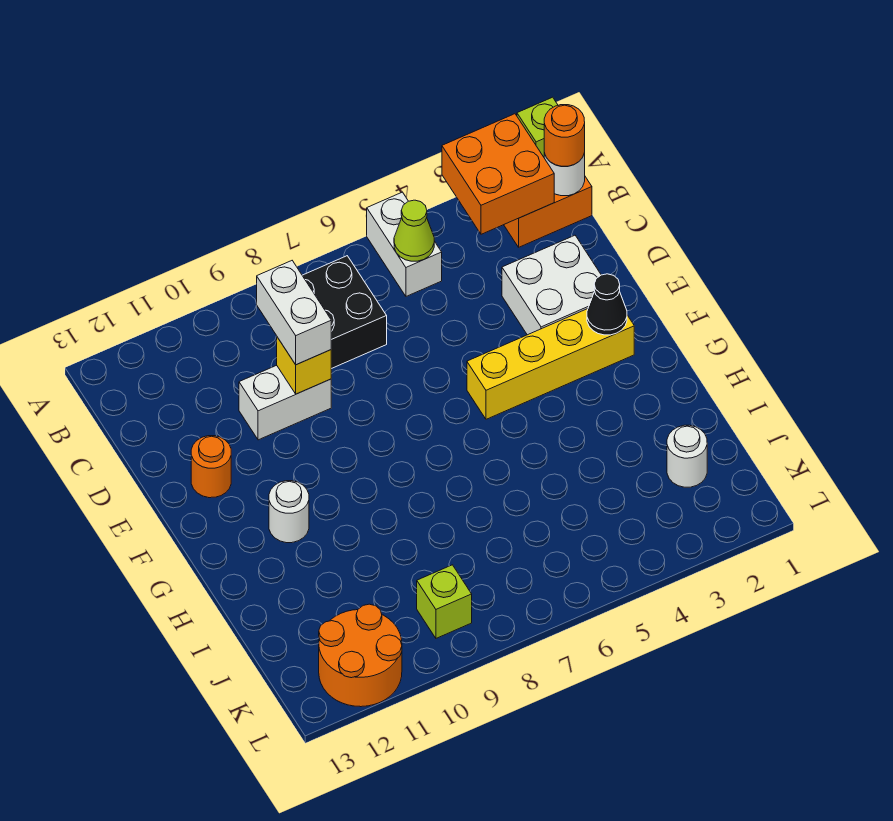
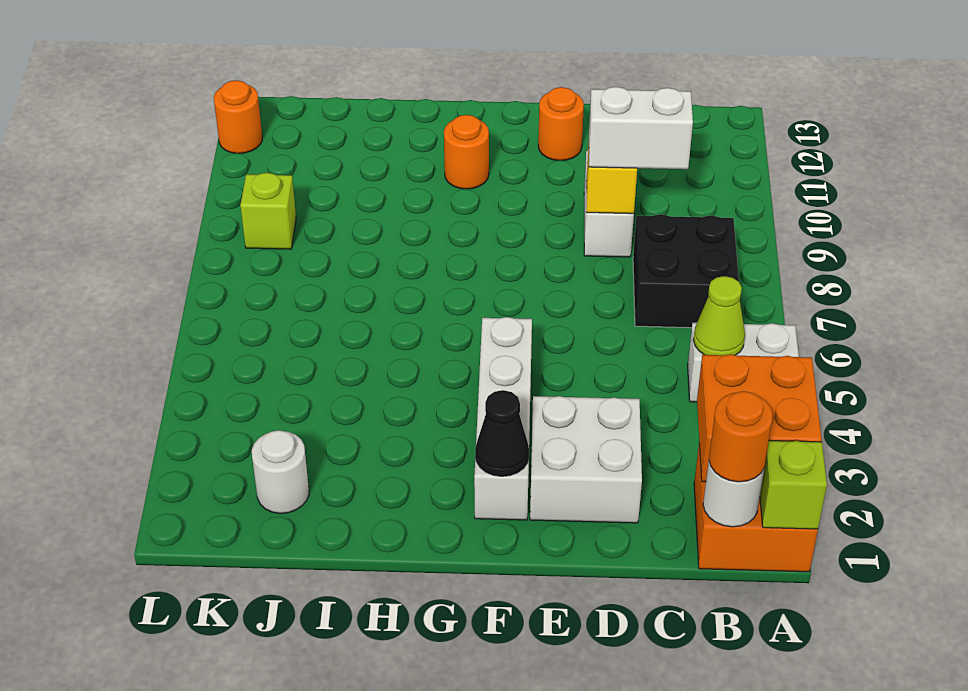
yellow brick F2:F5 level 1 -> white brick F2:F5 level 1
white round brick G11 level 1 -> orange round brick G11 level 1
orange round brick K11:L12 level 1 -> orange round brick L12 level 1

